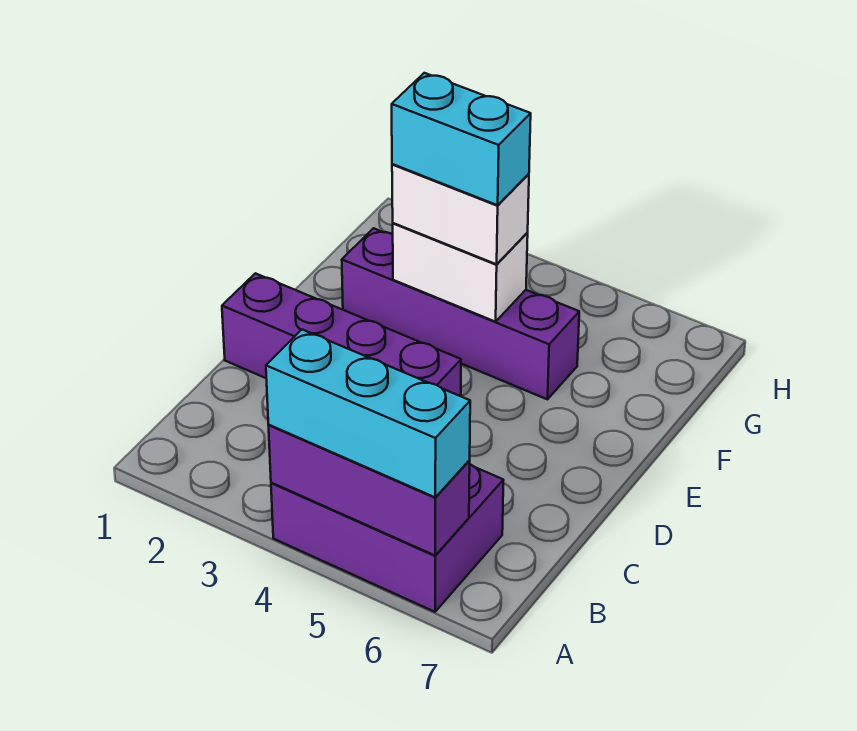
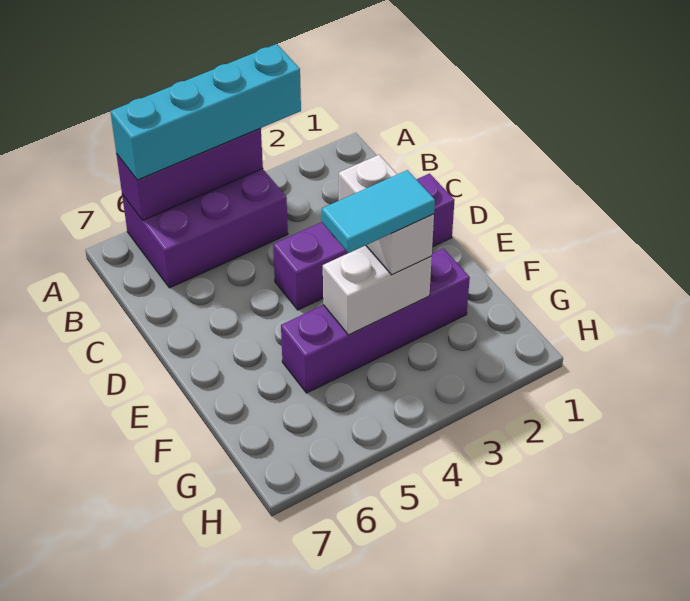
cyan brick A4:A6 level 3 -> cyan brick A3:A6 level 3
white brick F3:F4 level 3 -> white brick E3:F3 level 3
cyan brick F3:F4 level 4 -> cyan tile F3:F4 level 4

